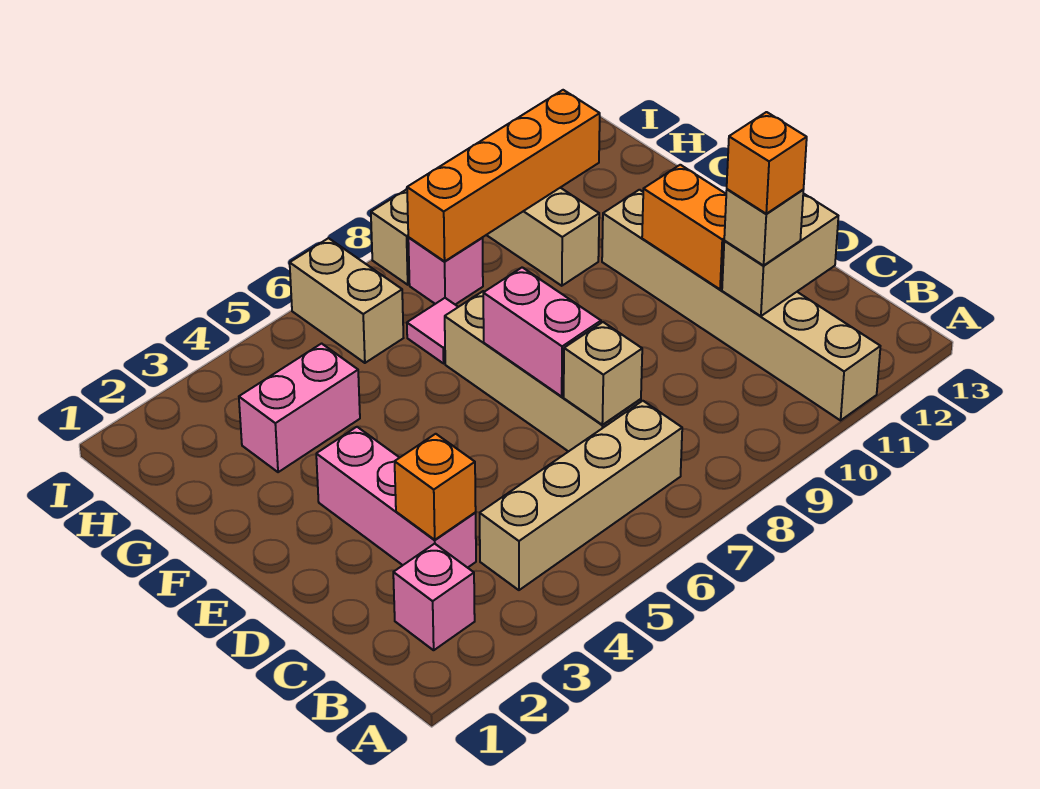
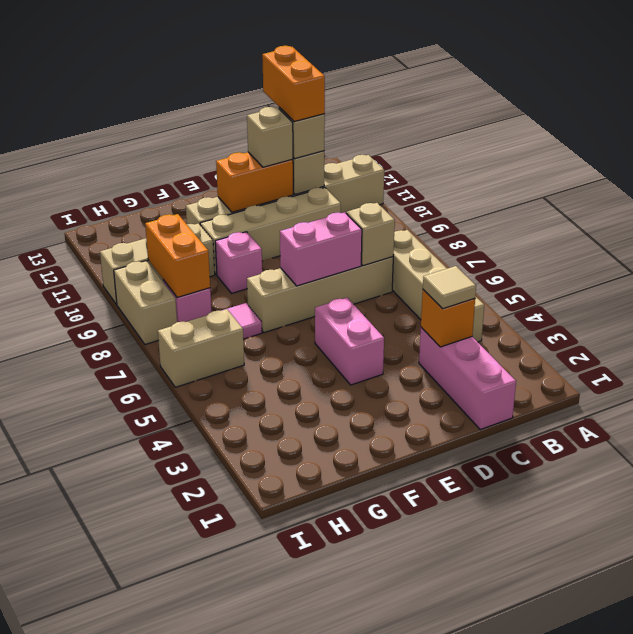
pink brick B2 level 1 -> pink brick F9 level 1
pink brick C3:E3 level 1 -> pink brick C1:C3 level 1
none -> tan tile C3 level 3
none -> tan brick C10:F10 level 1
orange brick C11 level 4 -> orange brick C11:C12 level 4
none -> tan brick D11 level 3
pink brick G3:G4 level 1 -> pink brick E4:E5 level 1
orange brick H8:H11 level 2 -> orange brick H8:H9 level 2

